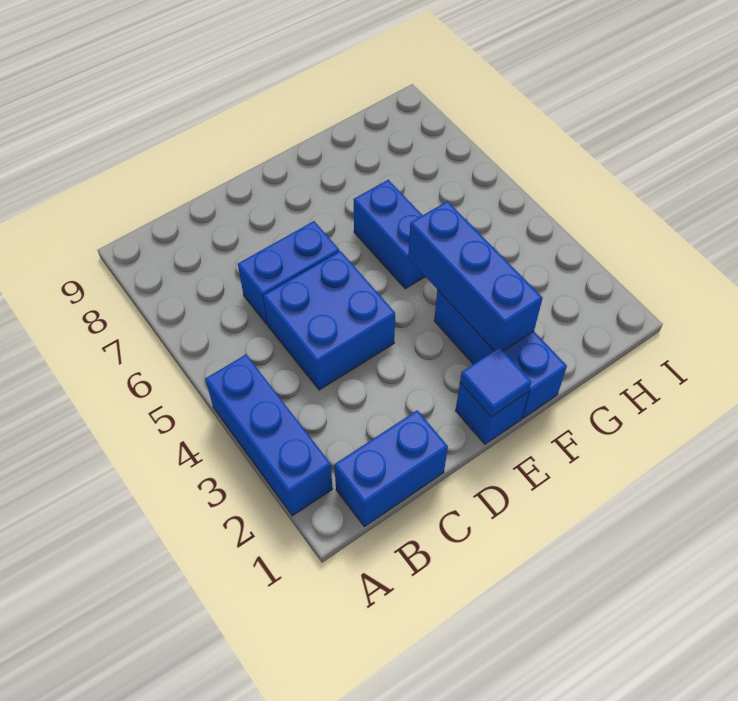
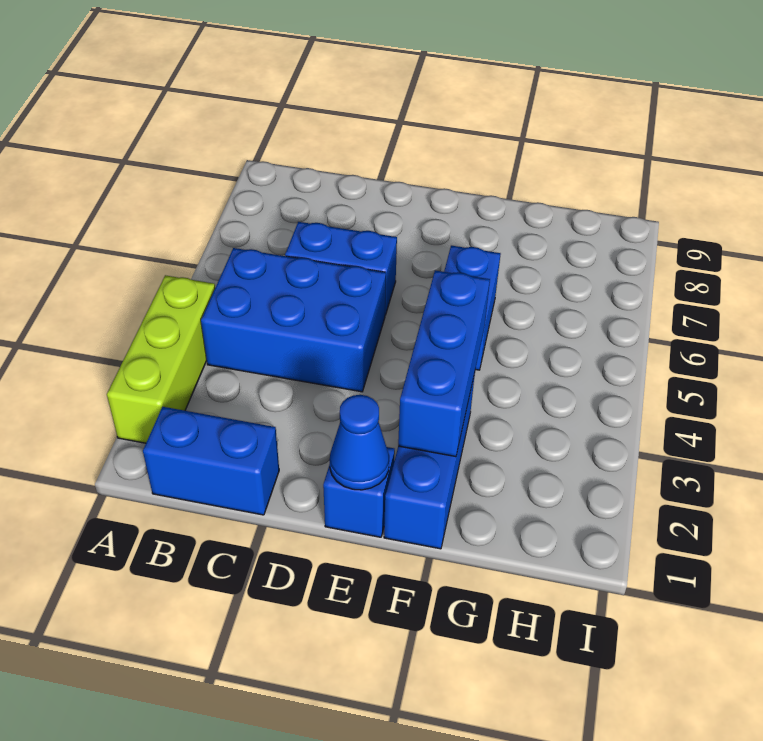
blue brick A2:A4 level 1 -> lime brick A2:A4 level 1
blue brick C4:D5 level 1 -> blue brick B4:D5 level 1
blue tile E1 level 2 -> blue cone E1 level 2

